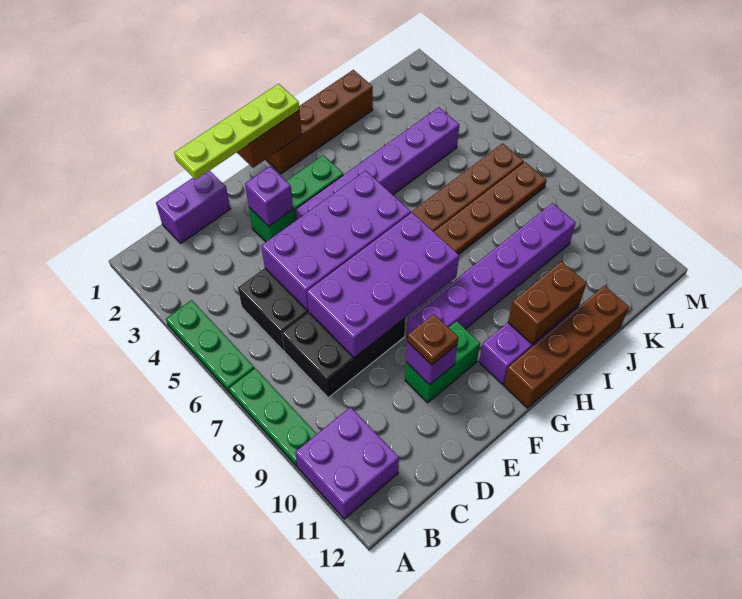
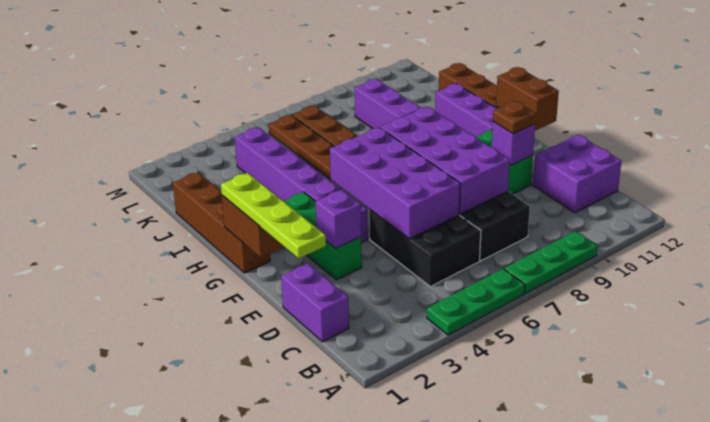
purple brick A10:B11 level 1 -> purple brick C11:D12 level 1
brown brick H11:I11 level 2 -> brown brick F12:G12 level 2

